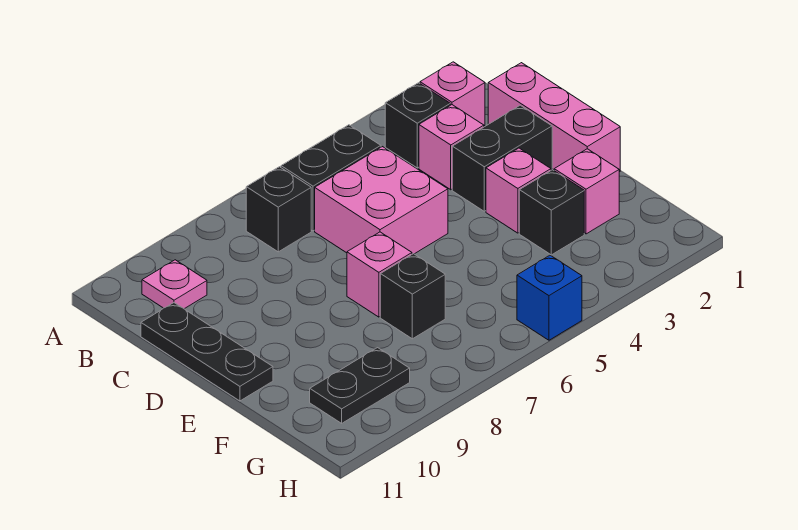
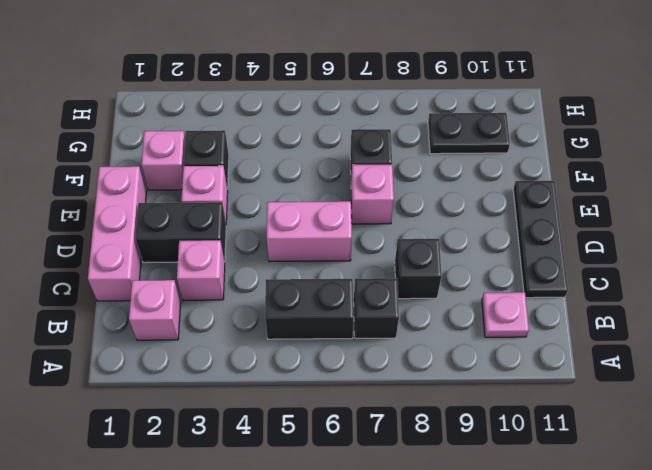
black brick B3 level 1 -> black brick C8 level 1
pink brick C5:D6 level 1 -> pink brick D5:D6 level 1
blue brick H5 level 1 -> none

